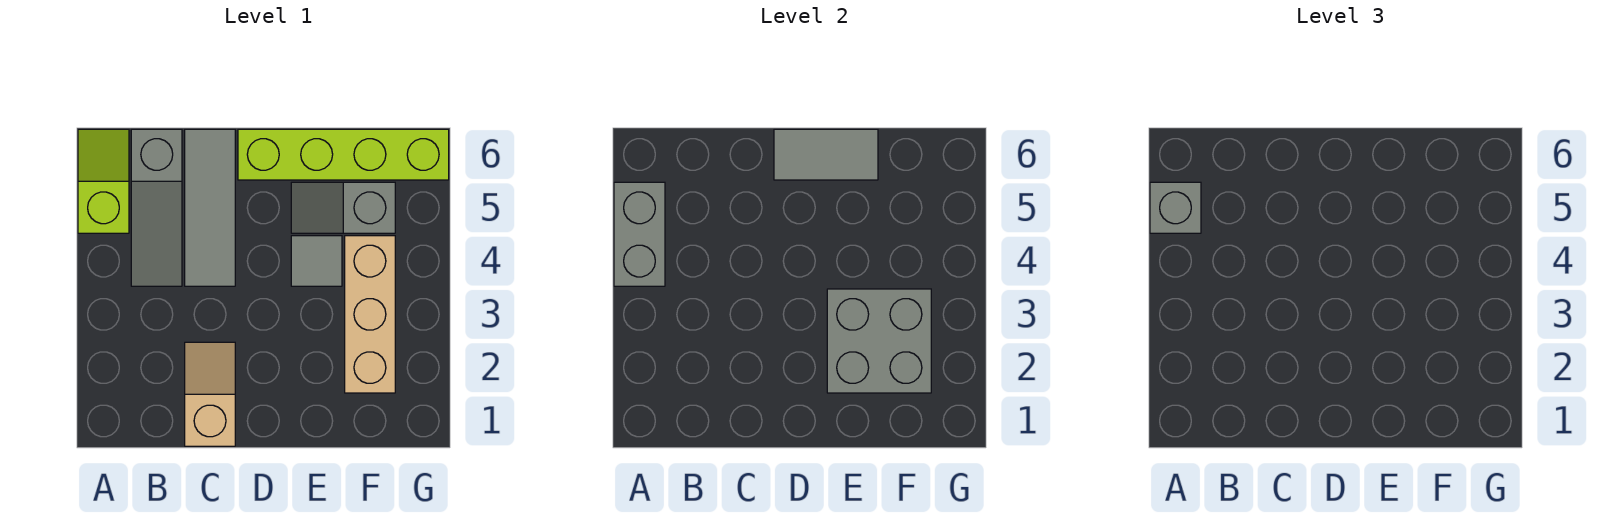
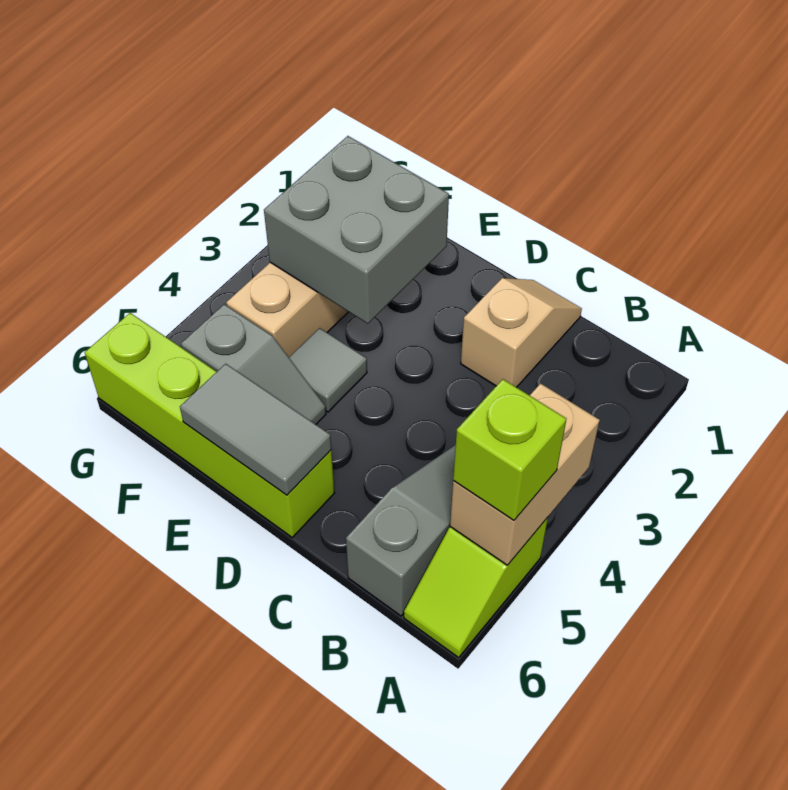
grey brick A4:A5 level 2 -> tan brick A4:A5 level 2
grey brick A5 level 3 -> lime brick A5 level 3
tan slope C1:C2 level 1 top 1 -> tan slope C1:C2 level 1 top 2
grey tile C4:C6 level 1 -> none

